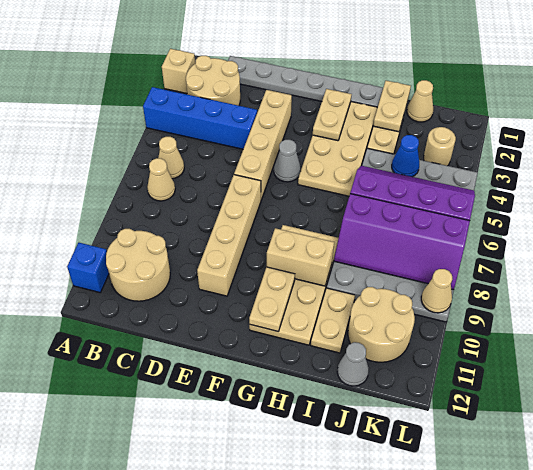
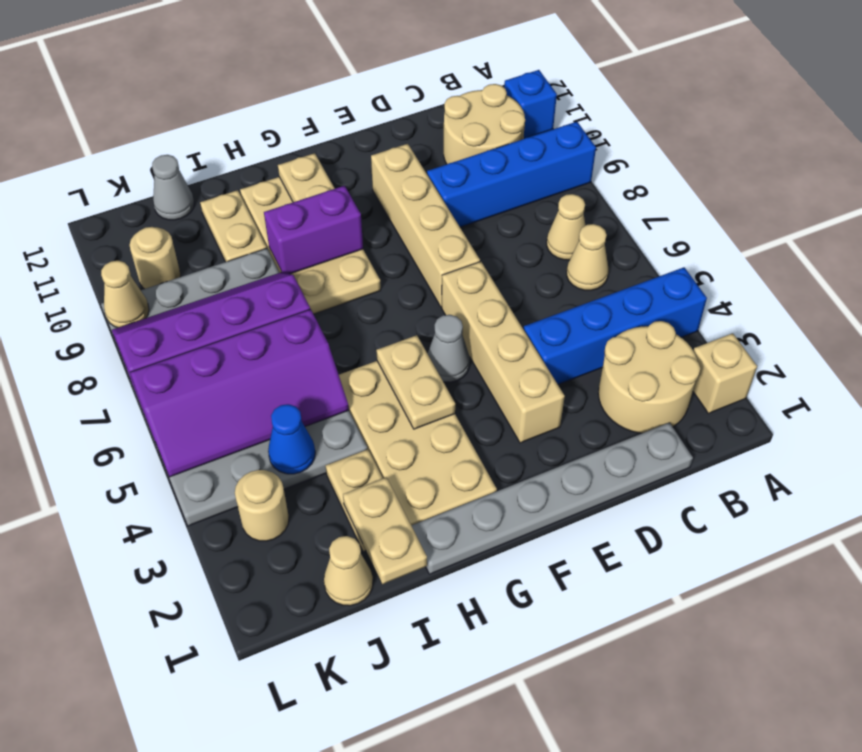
none -> blue brick A9:D9 level 1
tan plate G2:G3 level 2 -> tan plate G4:G5 level 2
tan brick G9:H9 level 2 -> purple brick G9:H9 level 2
tan round brick J10:K11 level 1 -> tan round brick K10 level 1

